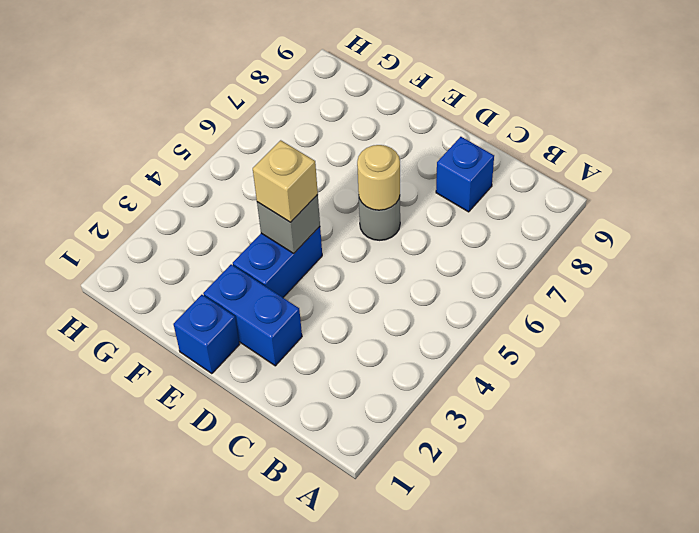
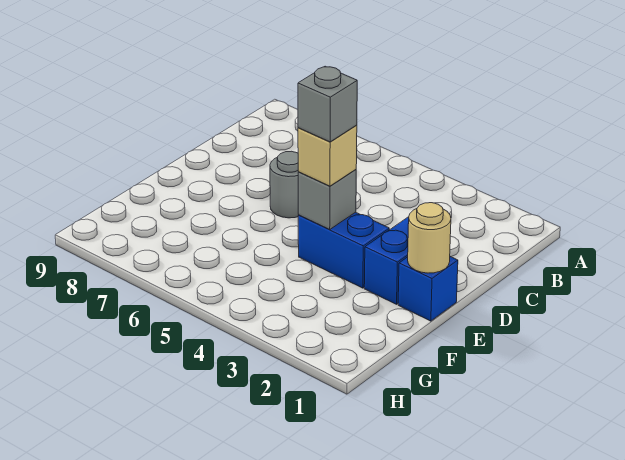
blue brick C8 level 1 -> none
tan round brick D6 level 2 -> tan round brick E1 level 2
none -> grey brick E4 level 4

